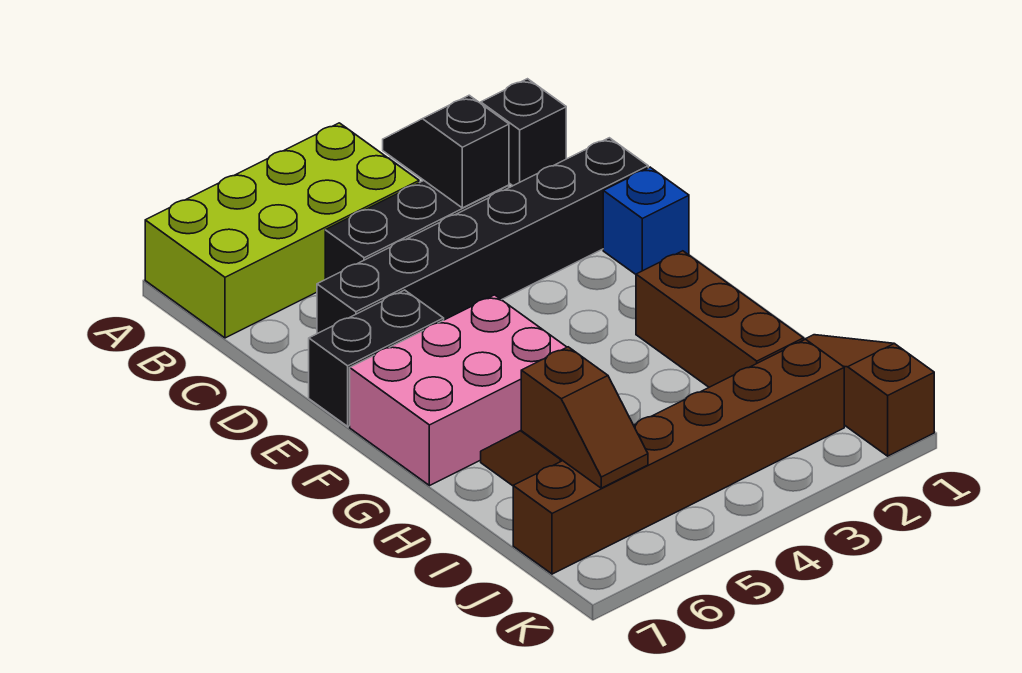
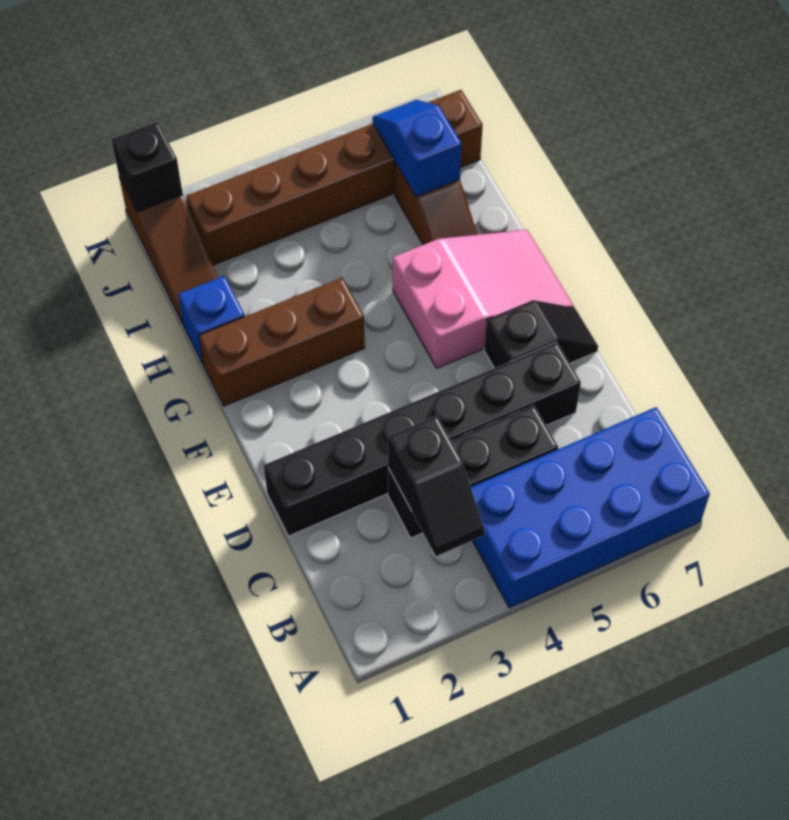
lime brick A4:B7 level 1 -> blue brick A4:B7 level 1
black brick B1 level 1 -> black brick K1 level 2
blue brick E1 level 1 -> blue brick H1 level 1
black brick E6:E7 level 1 -> black slope E6:E7 level 1 top 6
pink brick F5:G7 level 1 -> pink slope F5:G7 level 1 top 5
brown brick G2:I2 level 1 -> brown brick G1:G3 level 1
brown slope I6:J6 level 2 top I -> blue slope I6:J6 level 2 top I

